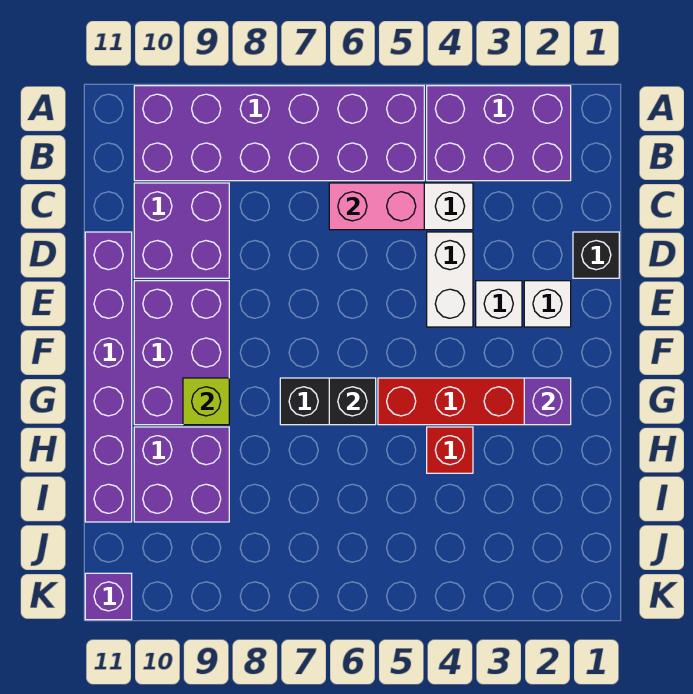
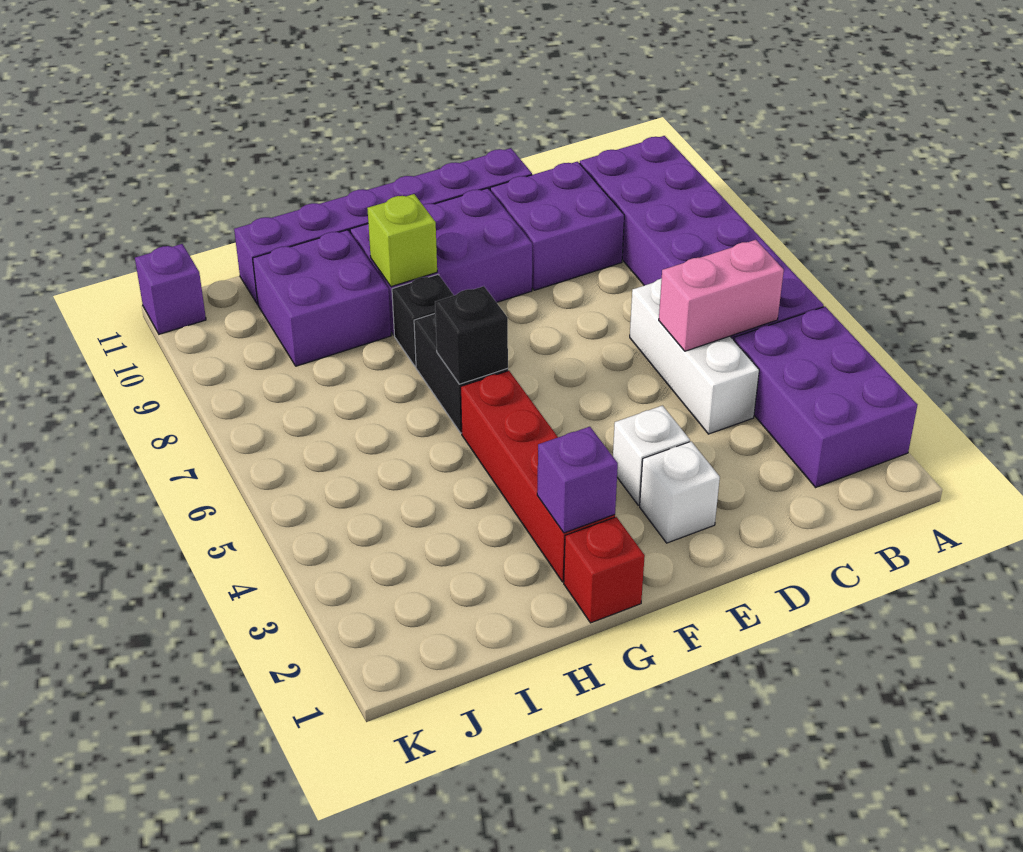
pink brick C5:C6 level 2 -> pink brick B5:C5 level 2
black brick D1 level 1 -> black brick G8 level 1
white brick D4:E4 level 1 -> none
red brick H4 level 1 -> red brick G1 level 1

